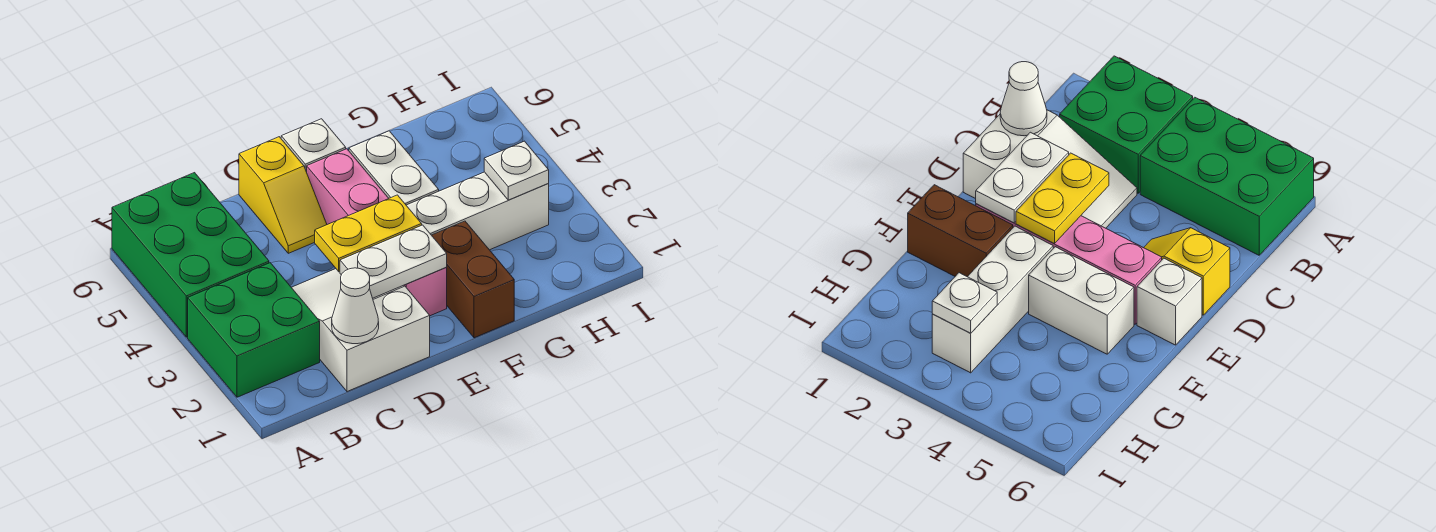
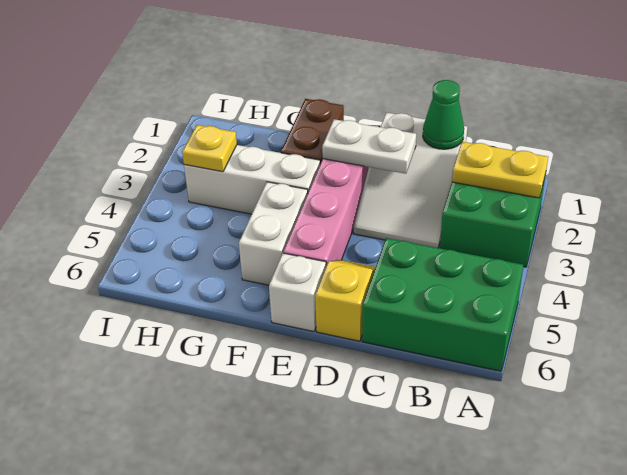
green brick A4:B6 level 1 -> green brick A5:C6 level 1
white cone C1 level 2 -> green cone C1 level 2
yellow plate D3:E3 level 2 -> yellow plate A2:B2 level 2
white plate H3 level 2 -> yellow plate H3 level 2

